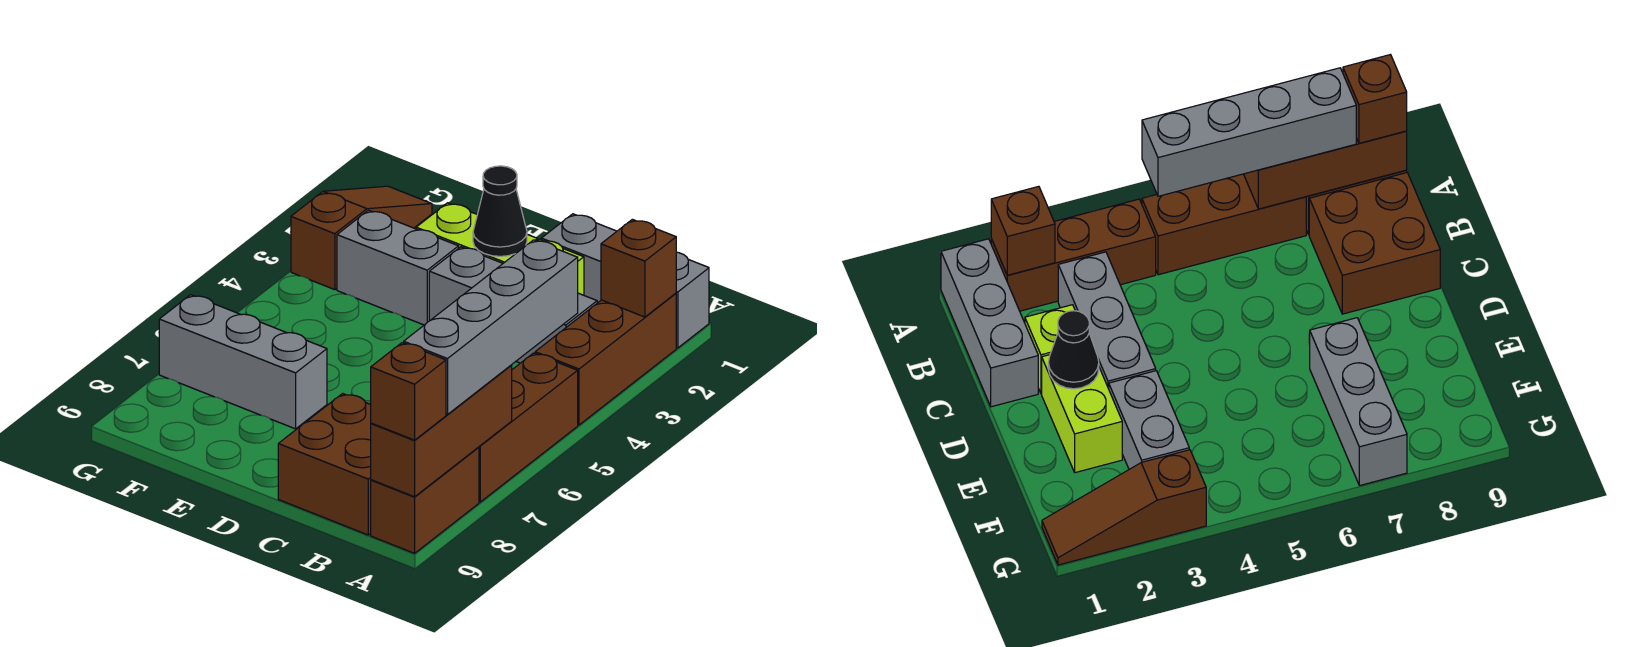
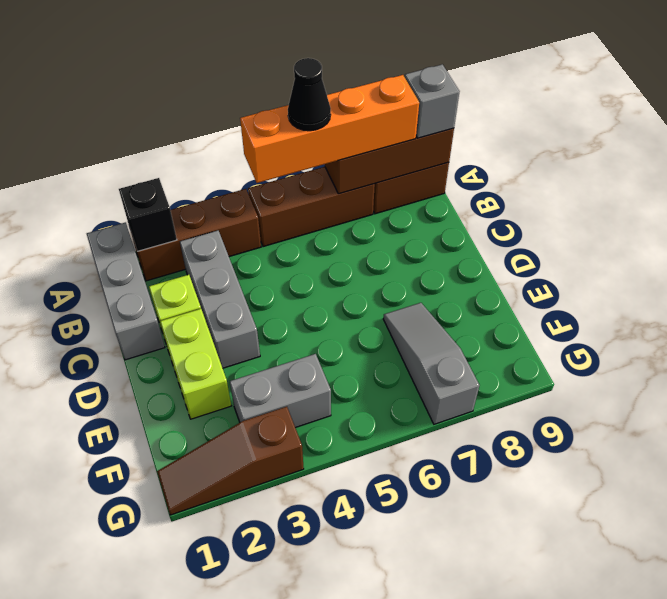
brown brick A2 level 2 -> black brick A2 level 2
grey brick A5:A8 level 3 -> orange brick A5:A8 level 3
brown brick A9 level 3 -> grey brick A9 level 3
brown brick B8:C9 level 1 -> none
black cone D2 level 2 -> black cone A6 level 4
grey brick E3:F3 level 1 -> grey brick F3:F4 level 1
grey brick E7:G7 level 1 -> grey slope E7:G7 level 1 top G

